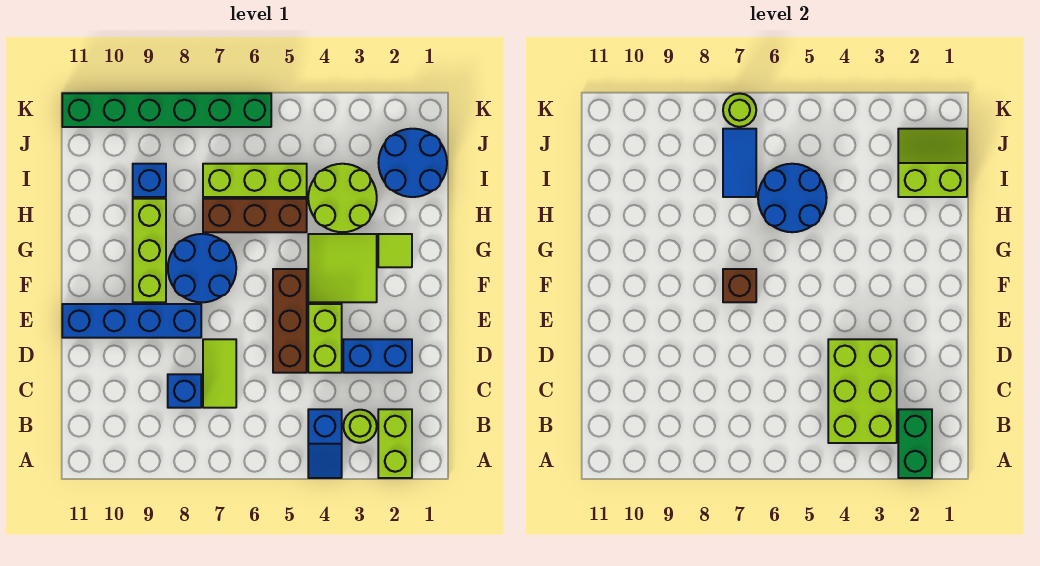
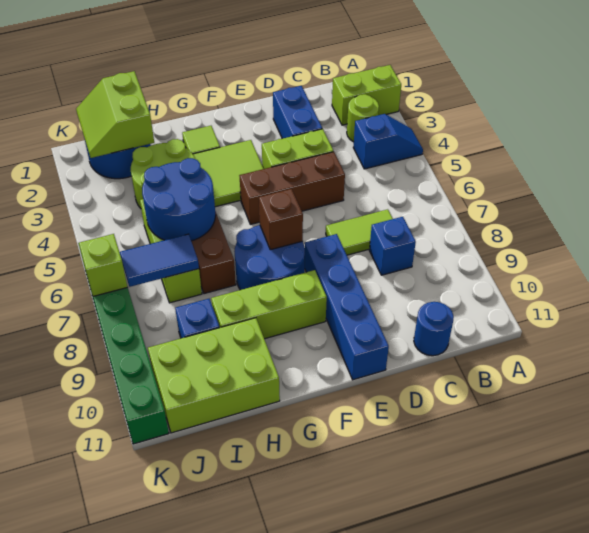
green brick A2:B2 level 2 -> none
lime brick B3:D4 level 2 -> lime brick H10:J11 level 1
none -> blue round brick C11 level 1
lime round brick K7 level 2 -> lime brick K7 level 2

